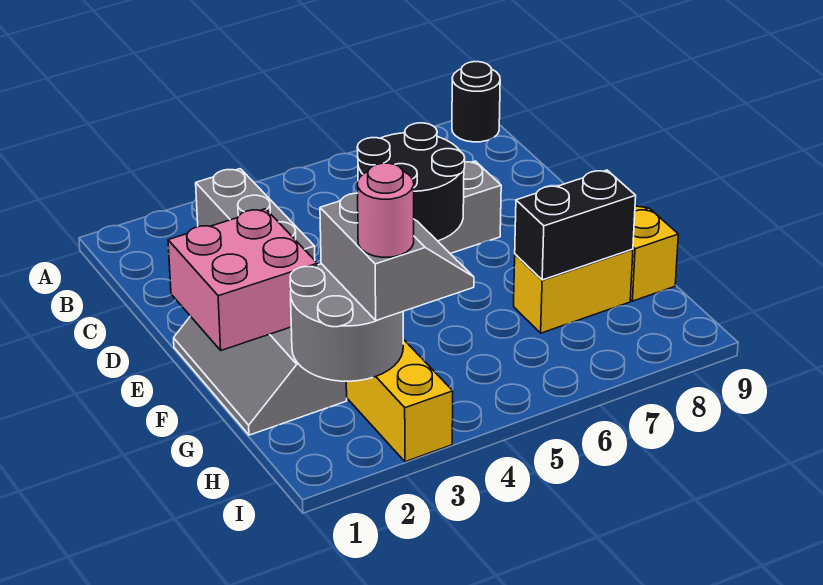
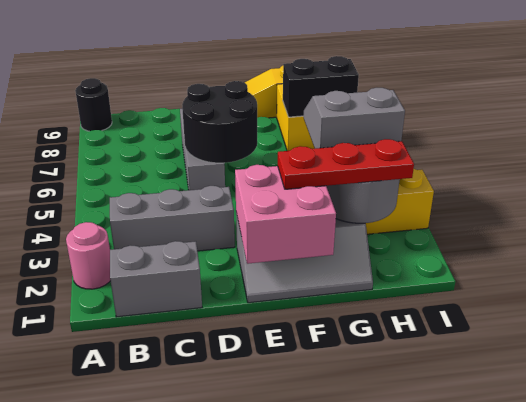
none -> grey brick B1:C1 level 1
none -> red plate F2:H2 level 3
black brick G7:G8 level 2 -> black brick G7:H7 level 2
pink round brick H3 level 4 -> pink round brick A2 level 1

